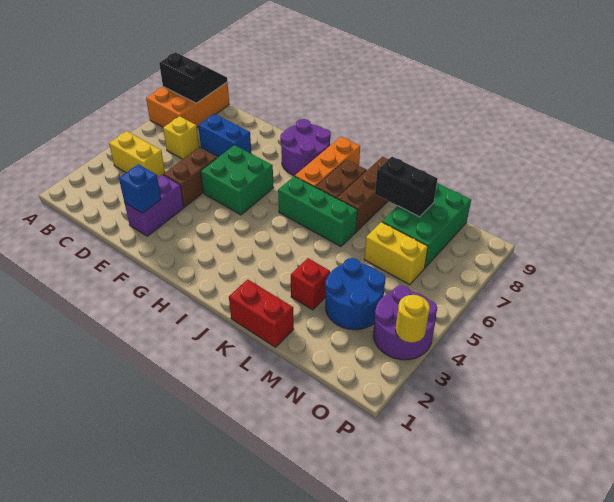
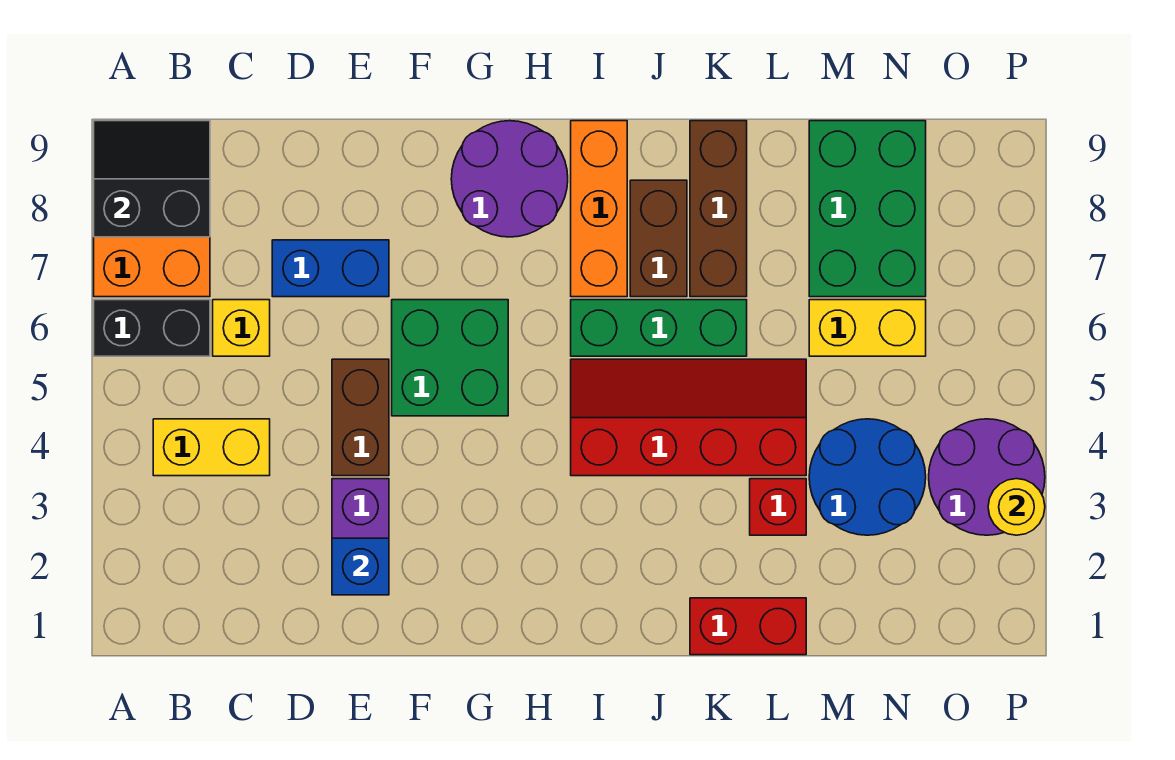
none -> red slope I4:L5 level 1 top 4
black brick L8:M8 level 2 -> black brick A6:B6 level 1

